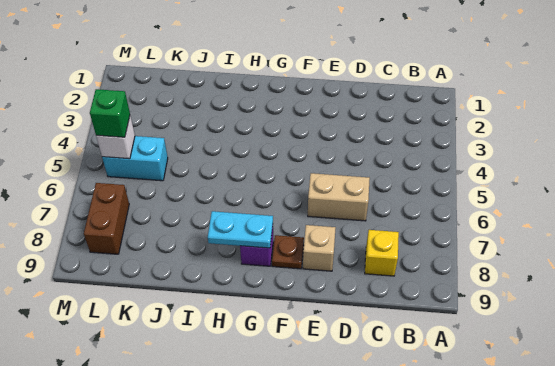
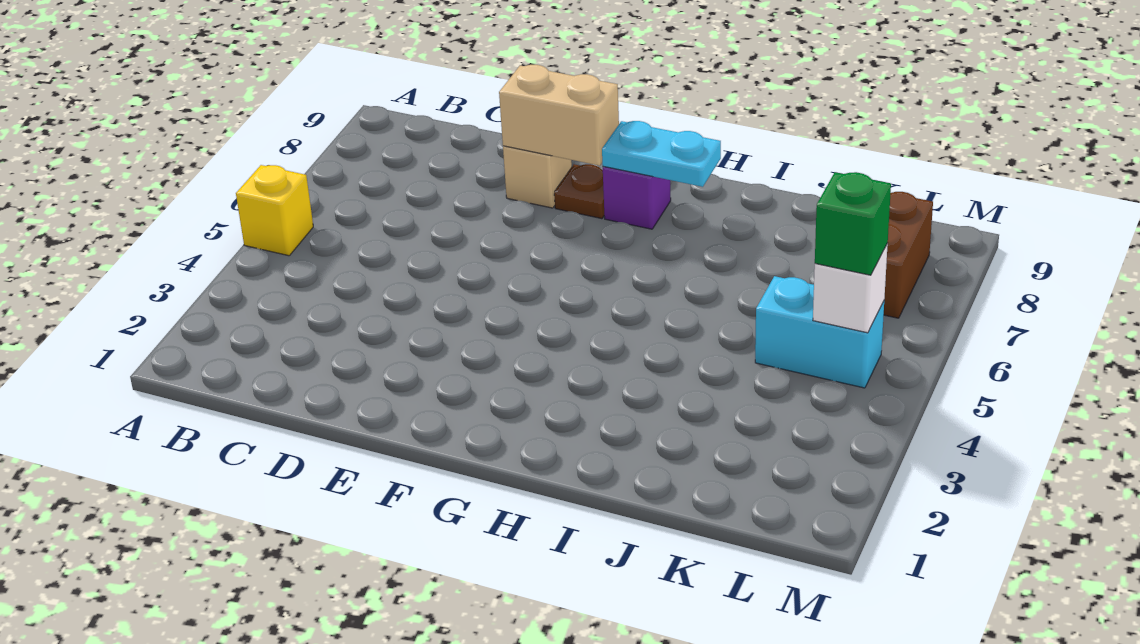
yellow brick C8 level 1 -> yellow brick A5 level 1
tan brick D6:E6 level 1 -> tan brick E8:F8 level 2

